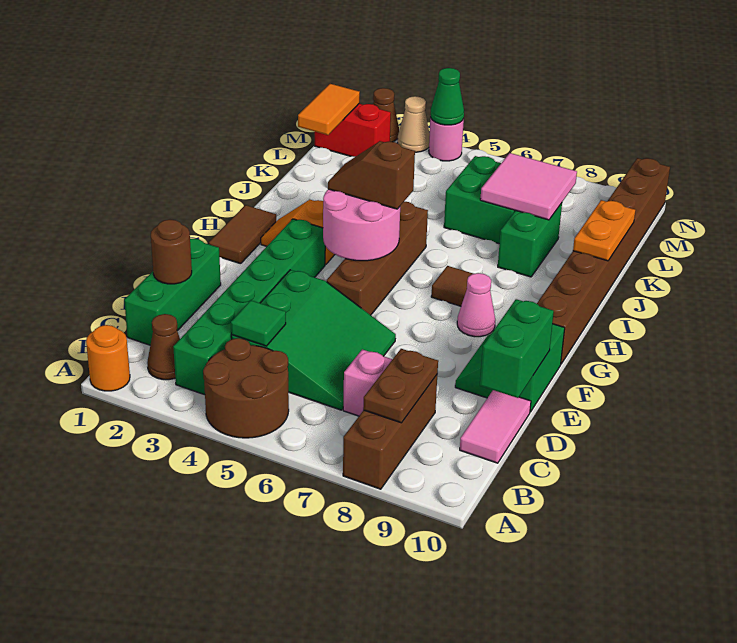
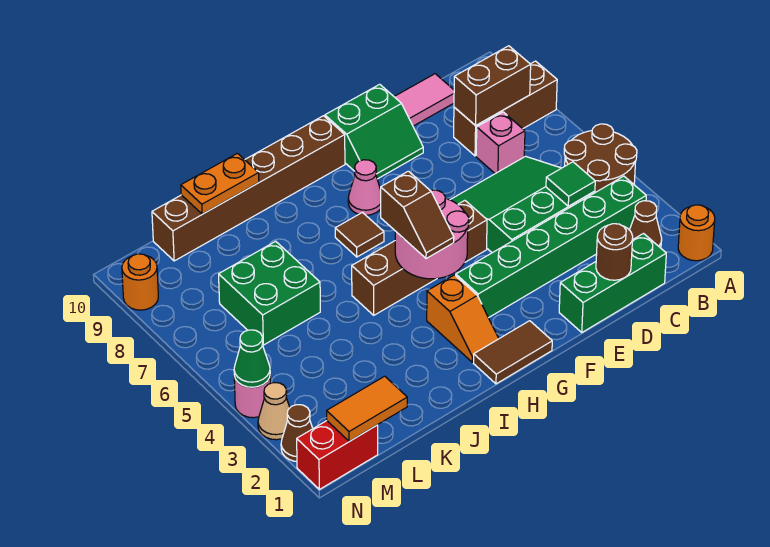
brown plate B8:C8 level 2 -> brown brick B8:C8 level 2
green brick D10:E10 level 2 -> none
brown brick G10:N10 level 1 -> brown brick G10:L10 level 1
green brick J8:K8 level 1 -> none
pink tile K7:L8 level 2 -> none
red brick M1:M2 level 1 -> red brick M1:N1 level 1
none -> orange round brick N9 level 1

